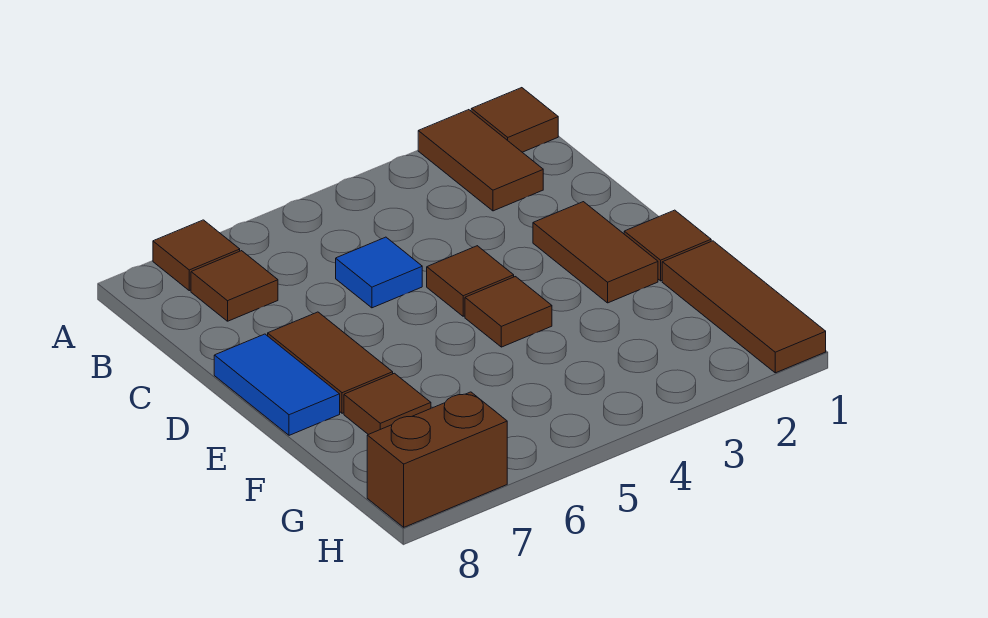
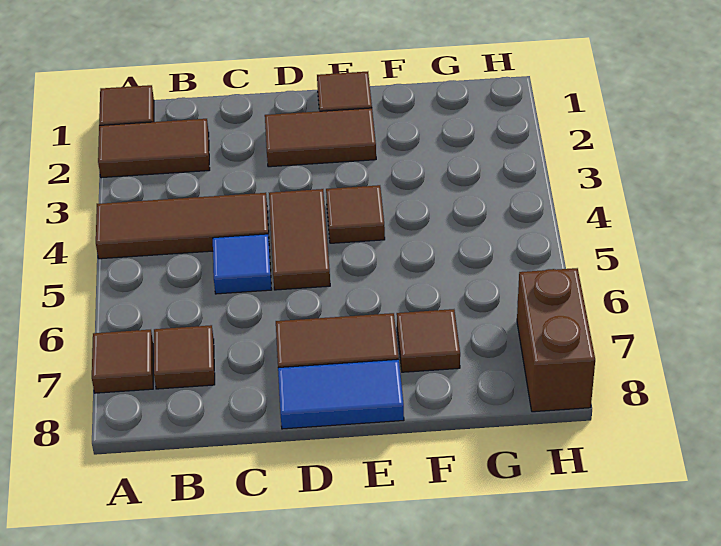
brown tile D4 level 1 -> brown tile D4:D5 level 1
brown tile F1:H1 level 1 -> brown tile A4:C4 level 1

